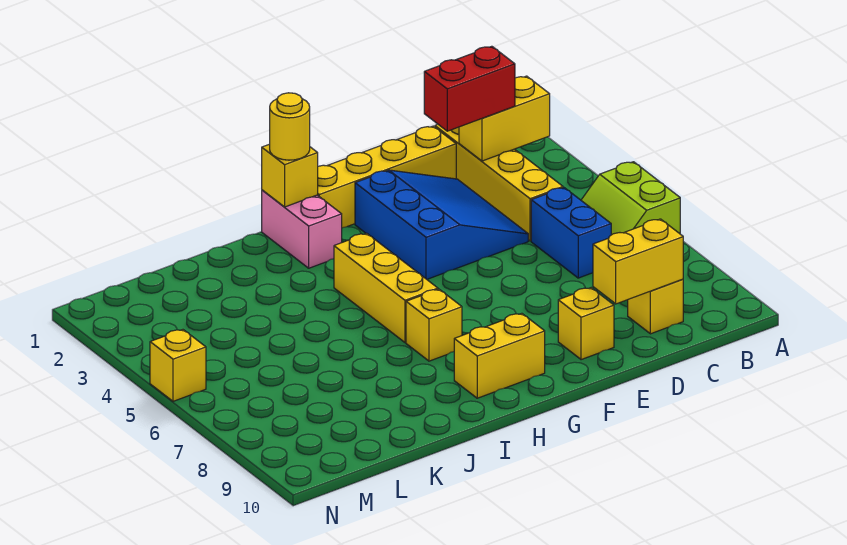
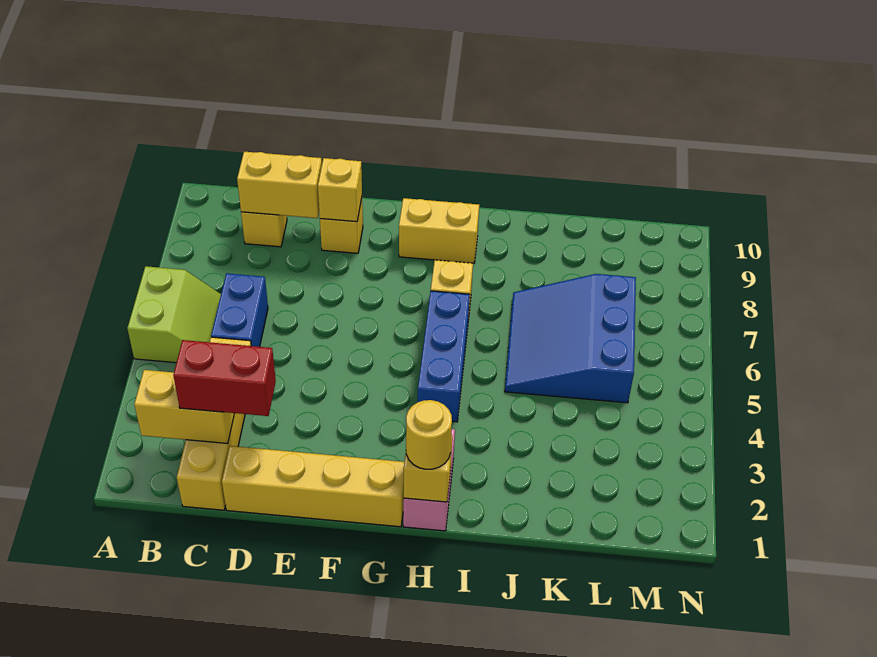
blue slope D2:F4 level 1 top F -> blue slope J5:L7 level 1 top L
yellow brick H4:H6 level 1 -> blue brick H4:H6 level 1
yellow brick N5 level 1 -> yellow brick E9 level 2

